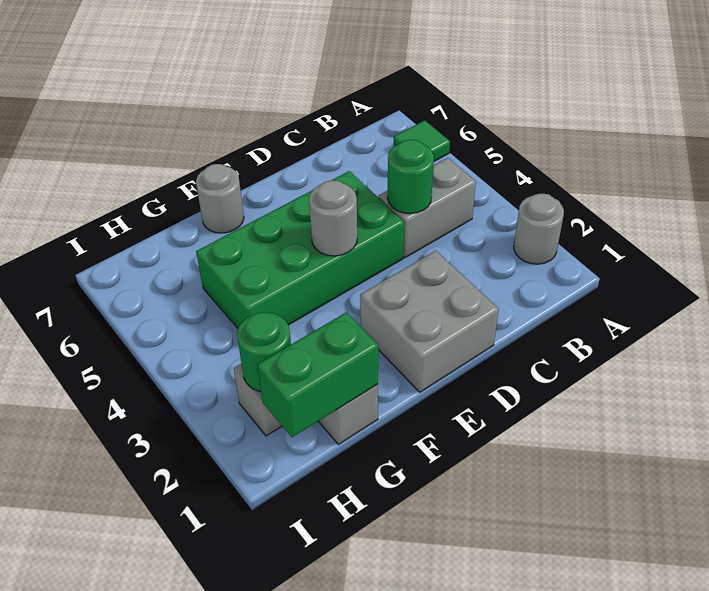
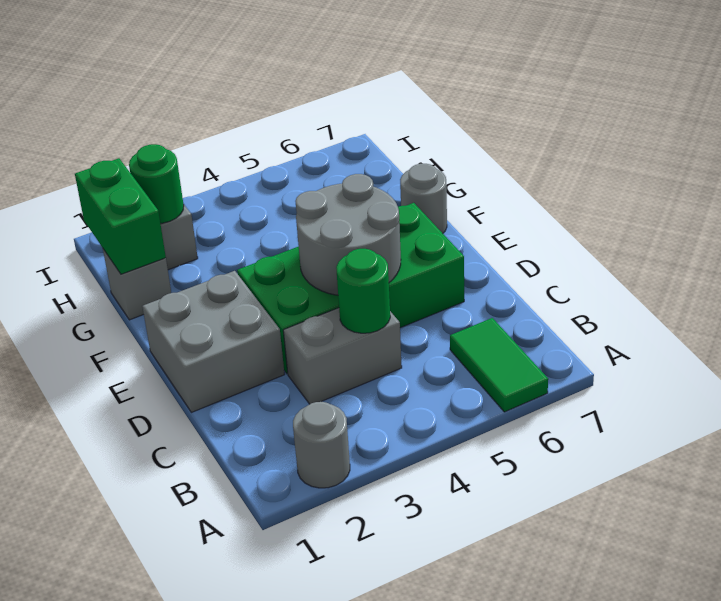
green tile A6 level 1 -> green tile A6:B6 level 1
grey brick B4:C4 level 1 -> grey brick C3:C4 level 1
green brick D4:G5 level 1 -> green brick D3:E6 level 1
grey round brick E4 level 2 -> grey round brick D4:E5 level 2

